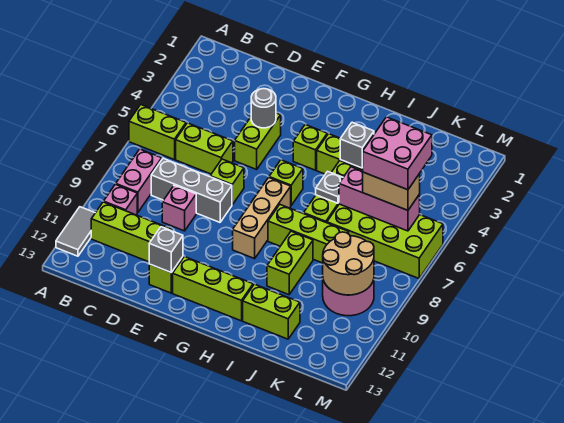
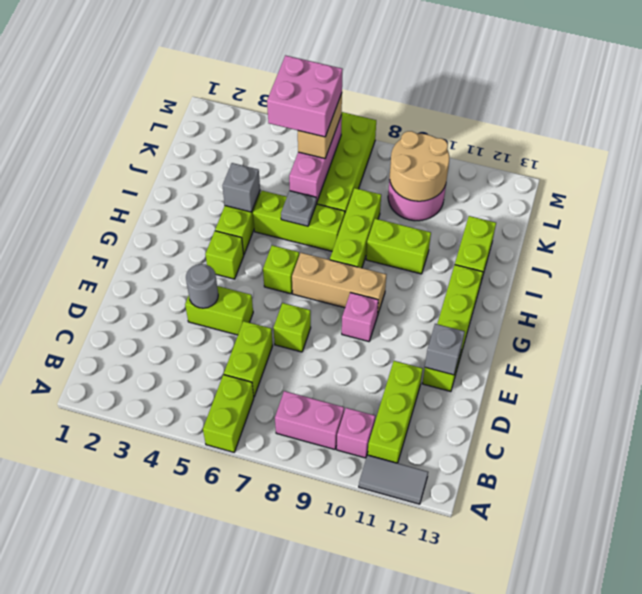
grey brick C8:E8 level 1 -> none
pink brick D9 level 1 -> pink brick F9 level 1

